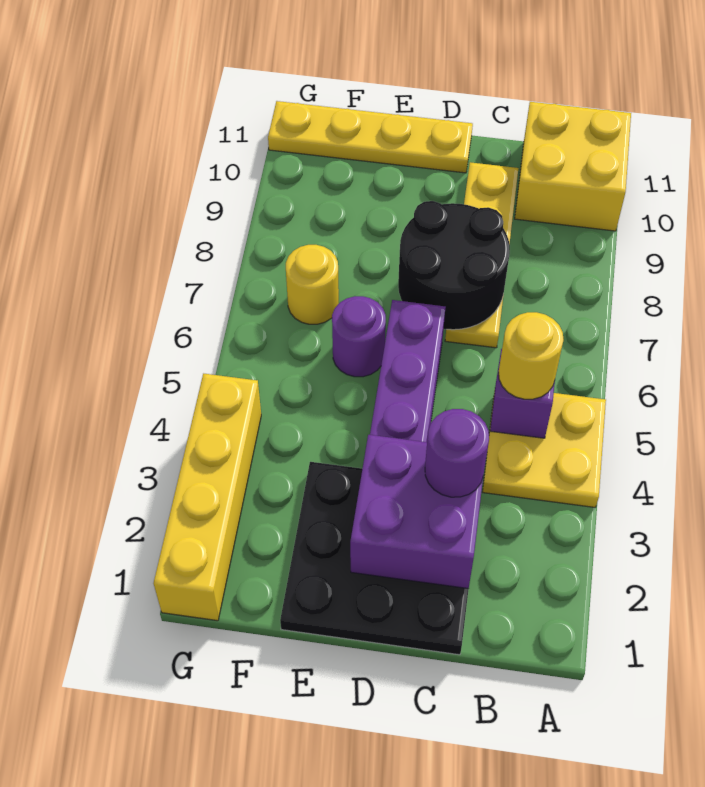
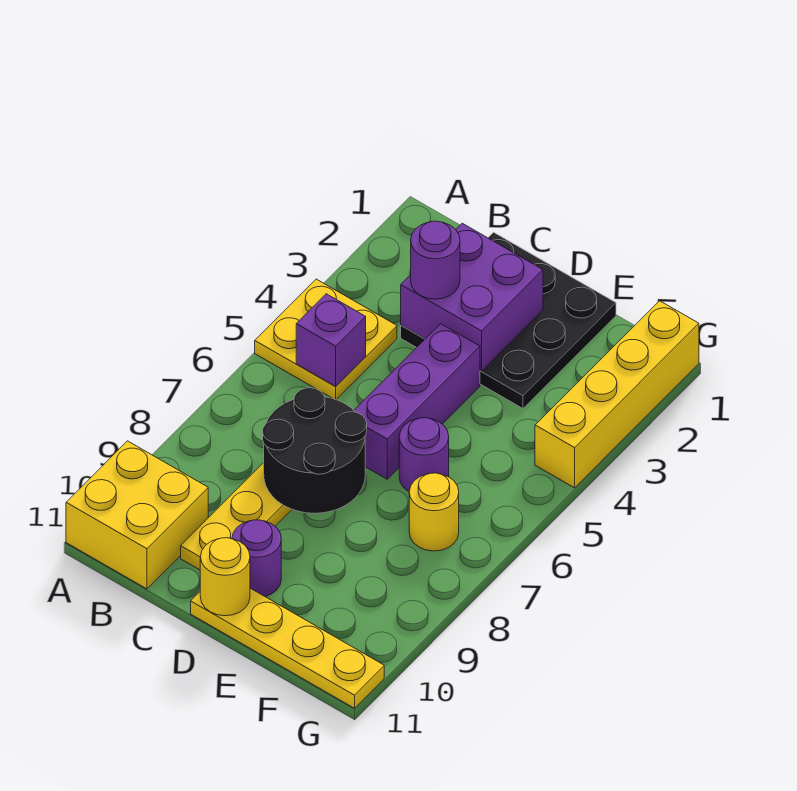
yellow round brick B5 level 3 -> yellow round brick D11 level 2
none -> purple round brick D10 level 1

